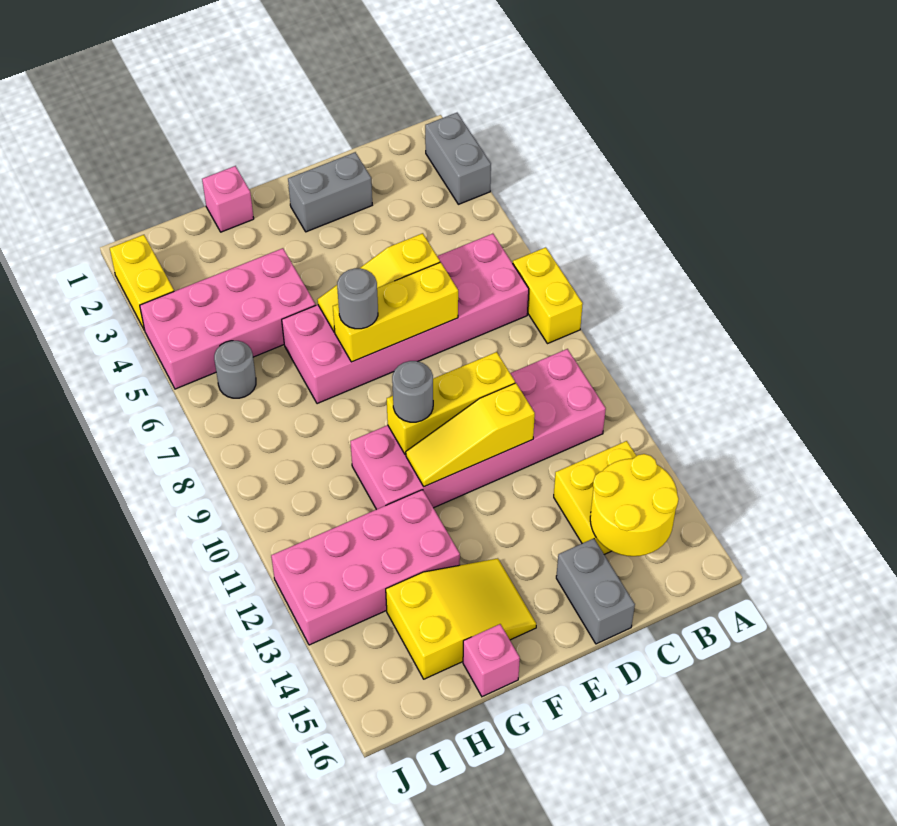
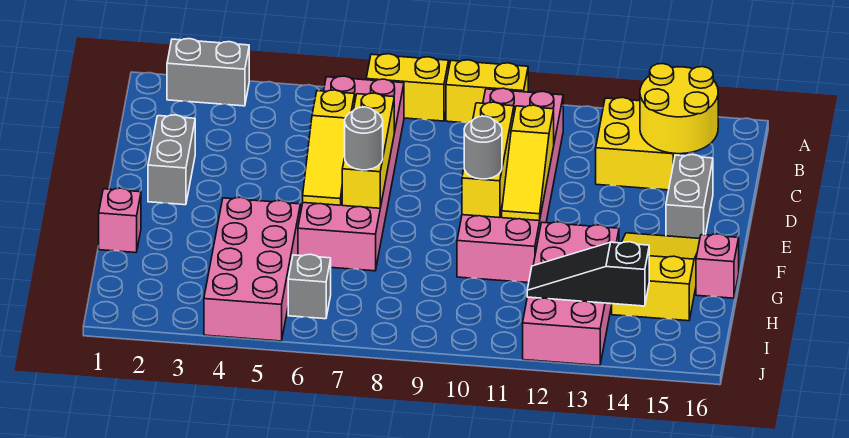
grey brick D15:D16 level 1 -> grey brick D15:E15 level 1
grey round brick I6 level 1 -> grey brick I6 level 1
none -> black slope I12:I14 level 2 top 14
yellow brick J2:J3 level 1 -> yellow brick A9:A10 level 1

